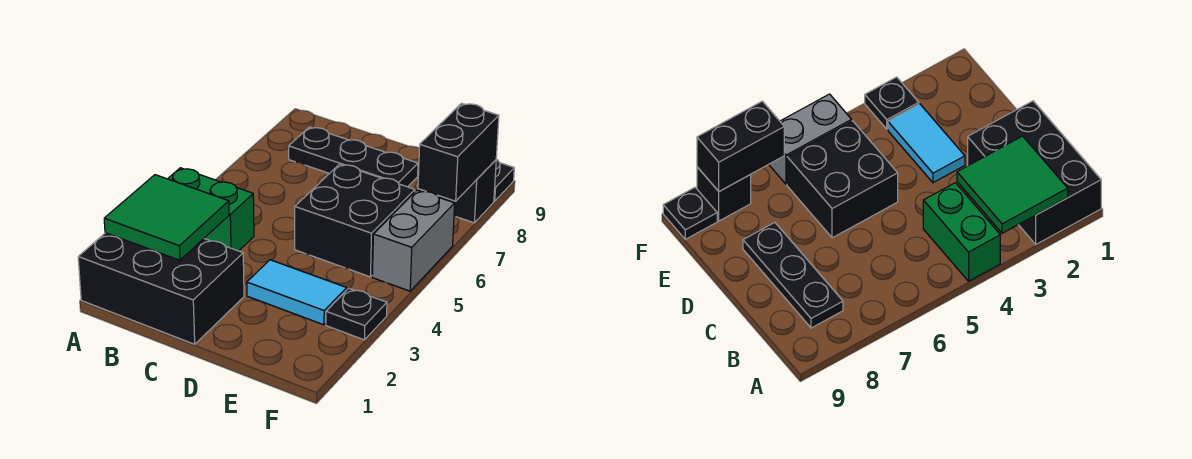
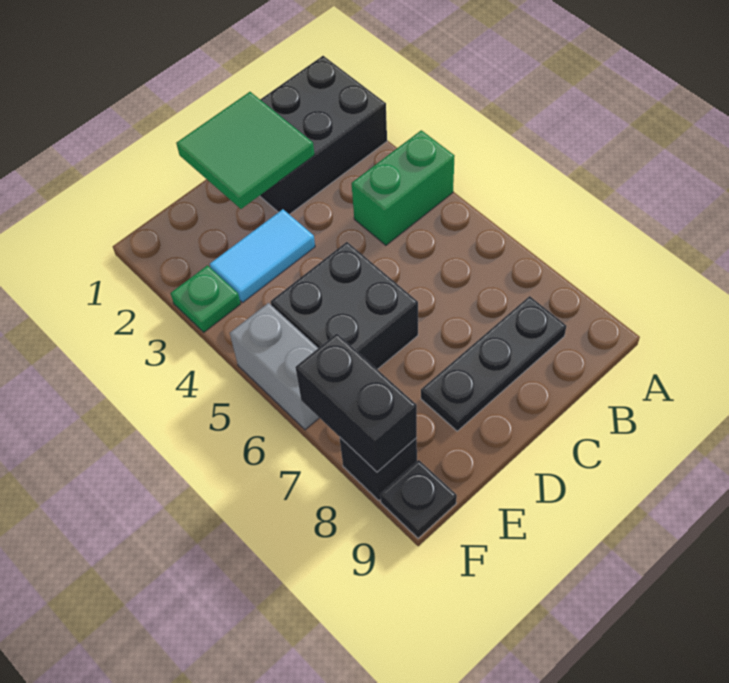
green tile A2:B3 level 2 -> green tile C1:D2 level 2
black plate F3 level 1 -> green plate F3 level 1

